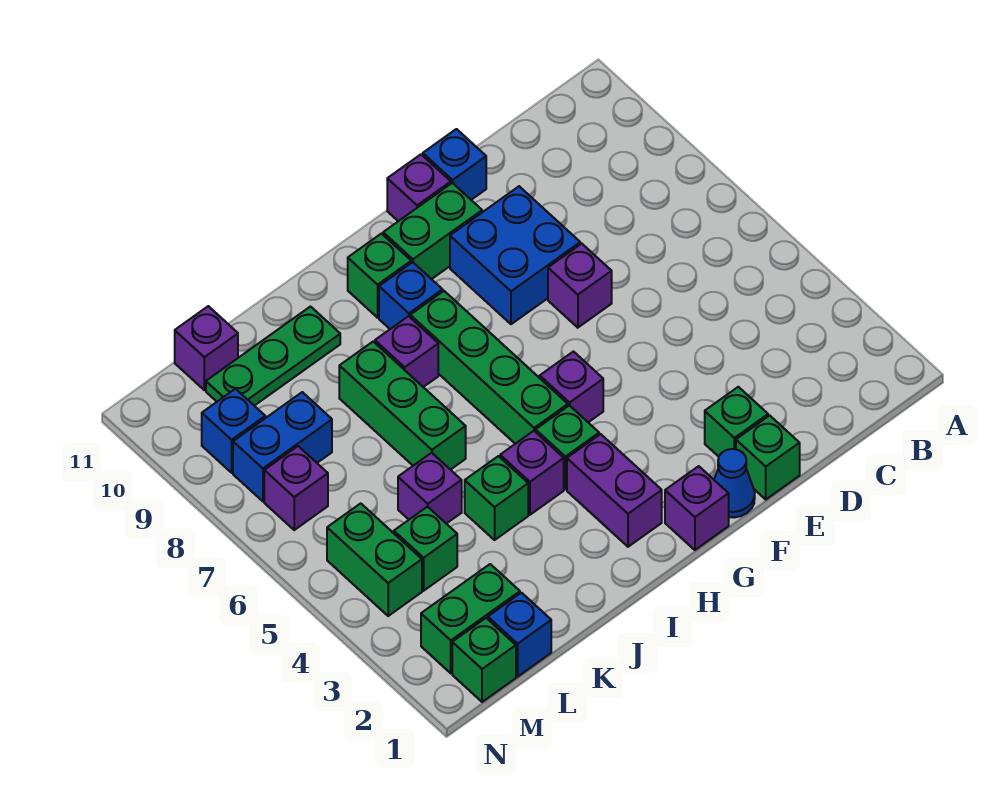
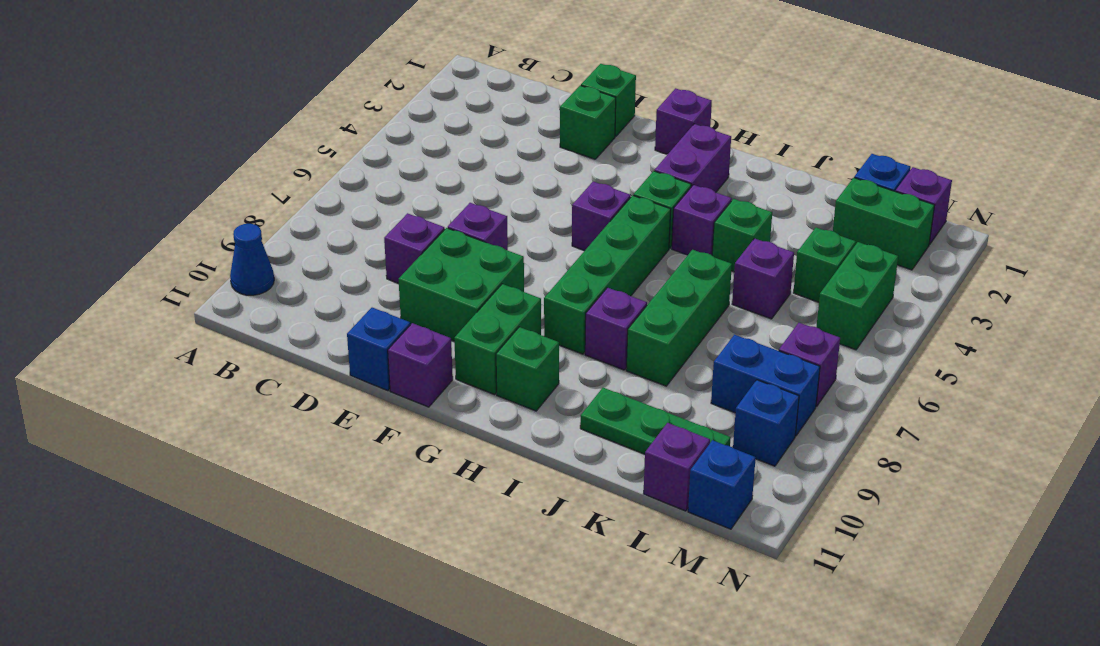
none -> purple brick D8 level 1
blue brick E8:F9 level 1 -> green brick E8:F9 level 1
blue cone F1 level 1 -> blue cone A10 level 1
green brick F10:G10 level 1 -> green brick G9:G10 level 1
blue brick H9 level 1 -> blue brick M11 level 1
green brick M1 level 1 -> purple brick M1 level 1

